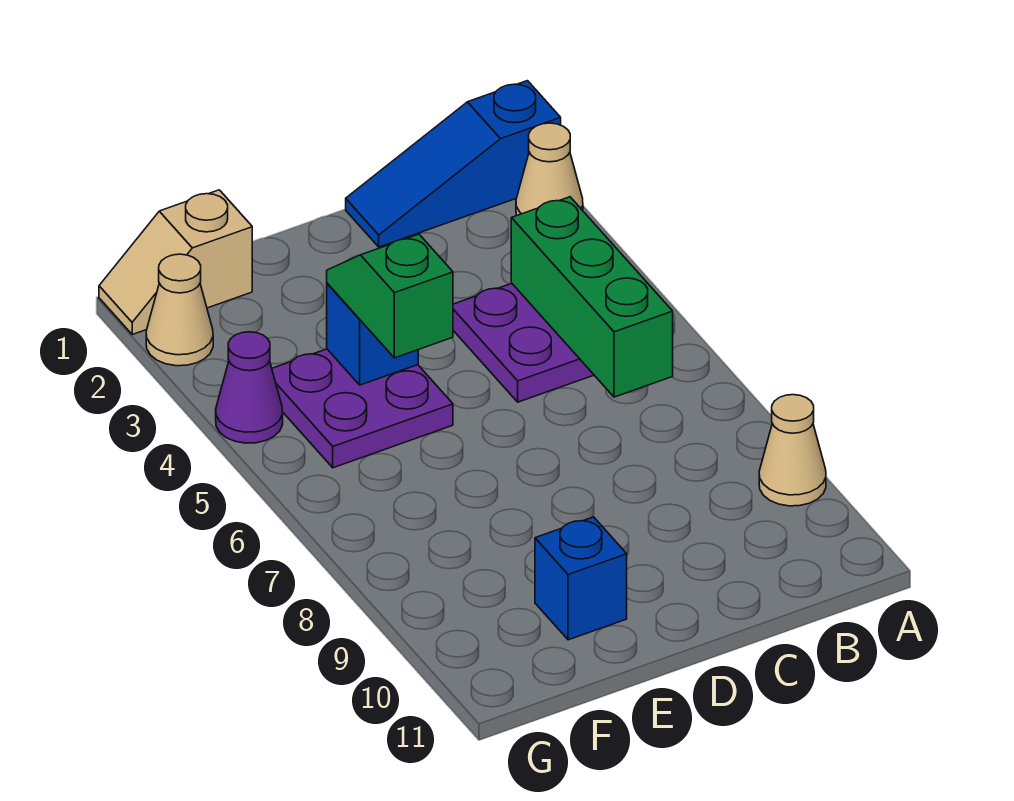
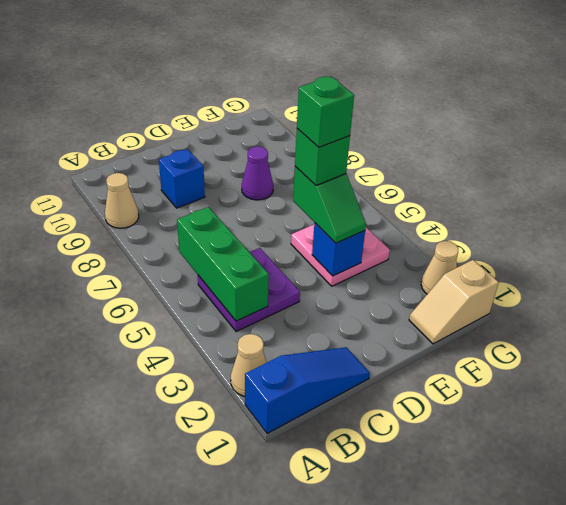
purple plate E4:F5 level 1 -> pink plate E4:F5 level 1
none -> green brick E5 level 4
none -> green brick E5 level 5
blue brick E10 level 1 -> blue brick C9 level 1
tan slope F1:G1 level 1 top F -> tan slope F1:G1 level 1 top G
purple cone G4 level 1 -> purple cone E8 level 1

